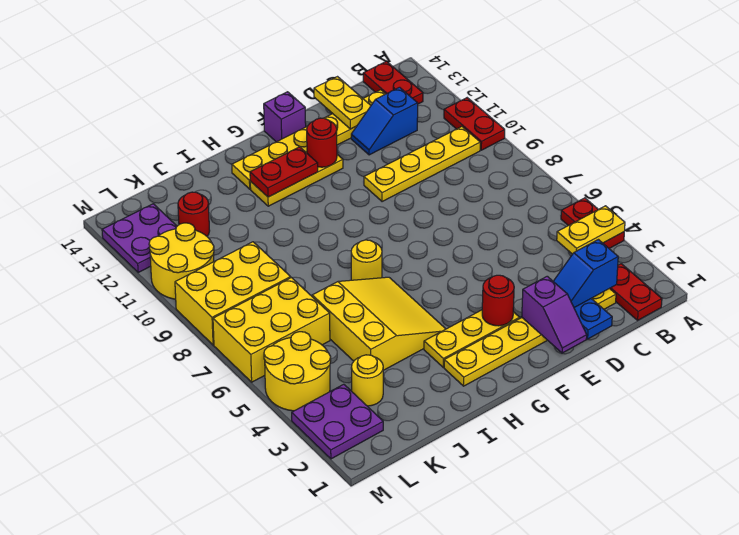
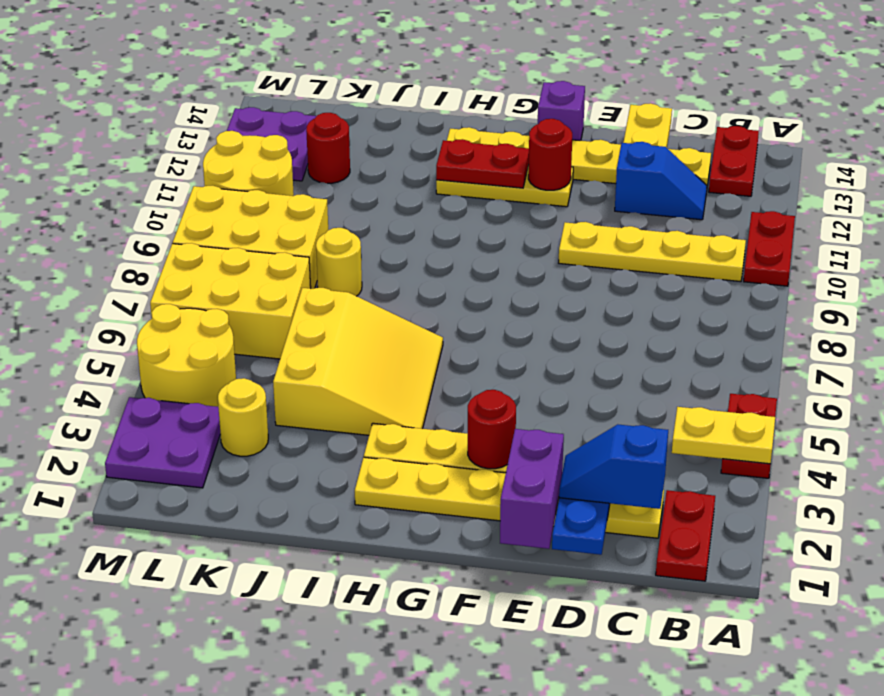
blue slope C12:D12 level 1 top C -> blue slope C12:D12 level 1 top D
purple slope E1:E2 level 2 top 2 -> purple brick E1:E2 level 2
yellow round brick H7 level 1 -> yellow round brick J8 level 1

